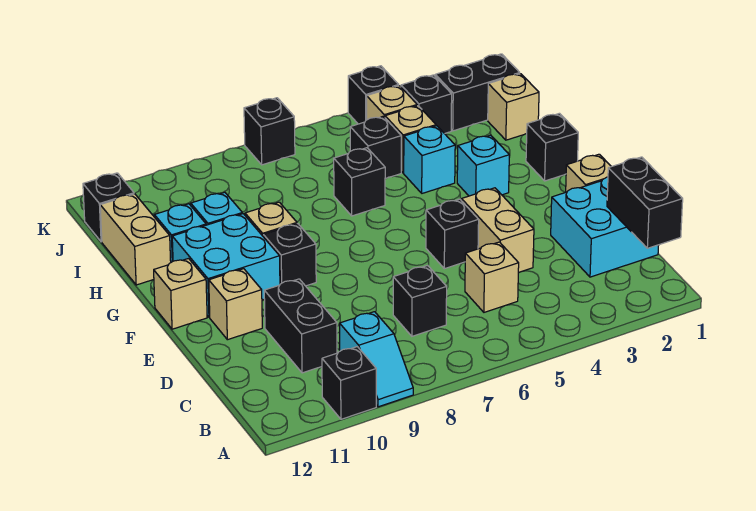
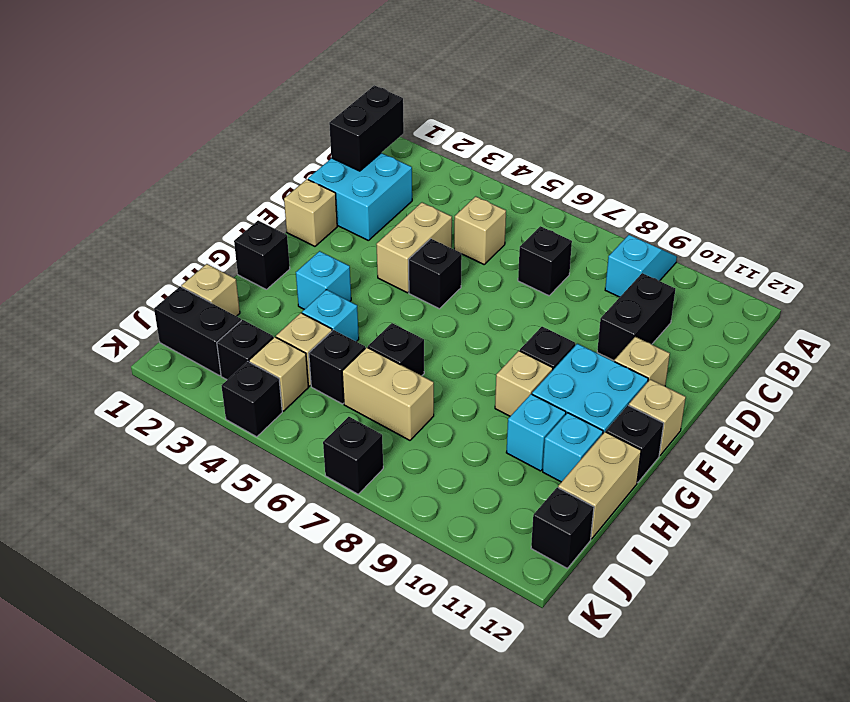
black brick A10 level 1 -> black brick G12 level 1
none -> tan brick I6:I7 level 1

